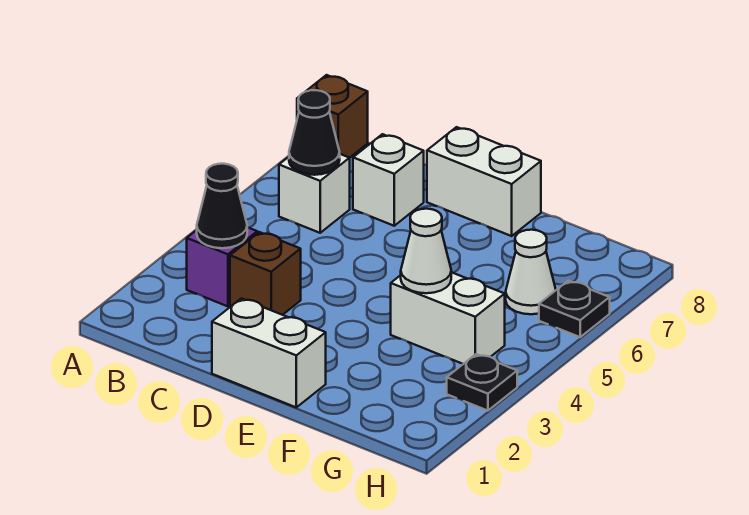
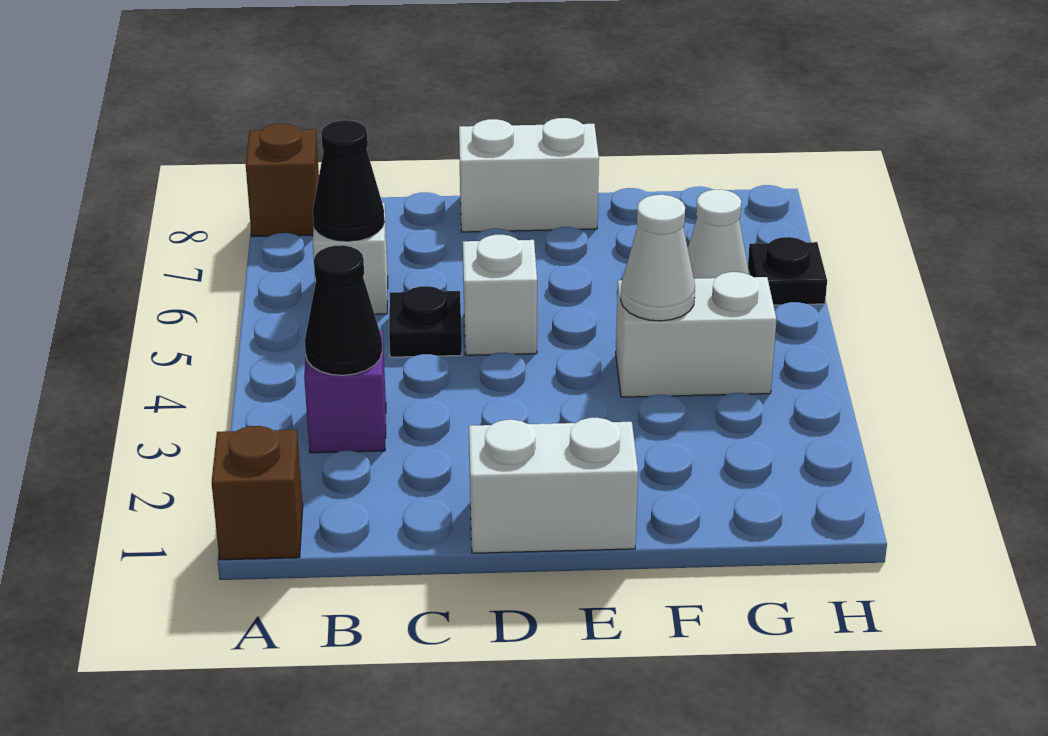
brown brick C3 level 1 -> brown brick A1 level 1
white brick C7 level 1 -> white brick D5 level 1
black plate H3 level 1 -> black plate C5 level 1

